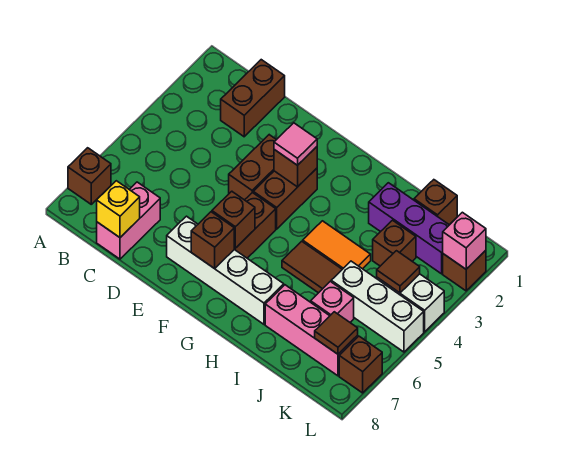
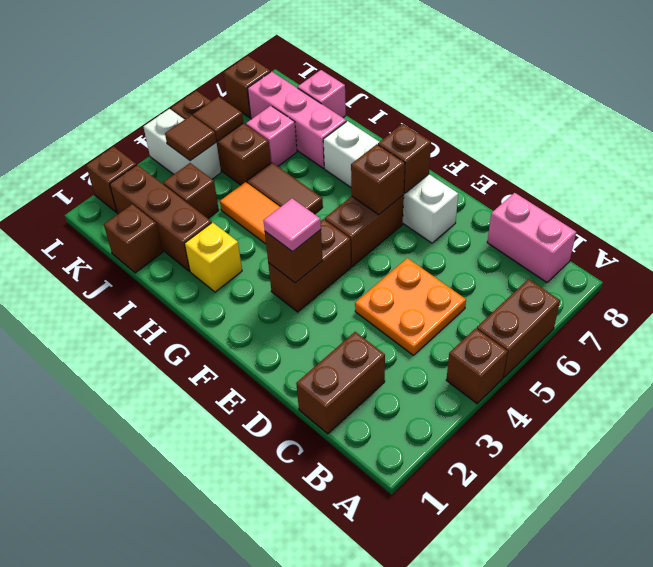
brown brick A7 level 1 -> brown brick A4 level 1
none -> orange plate C4:D5 level 1
pink brick C7:C8 level 1 -> pink brick B8:C8 level 1
yellow brick C8 level 2 -> yellow brick H2 level 1
brown brick E3:E4 level 1 -> brown brick A5:A6 level 1
purple brick I2:K2 level 1 -> brown brick I2:K2 level 1
white brick J5:L5 level 1 -> brown brick J5:L5 level 1
brown tile K7 level 2 -> brown tile K5 level 2
pink brick L2 level 2 -> pink brick J8 level 1

